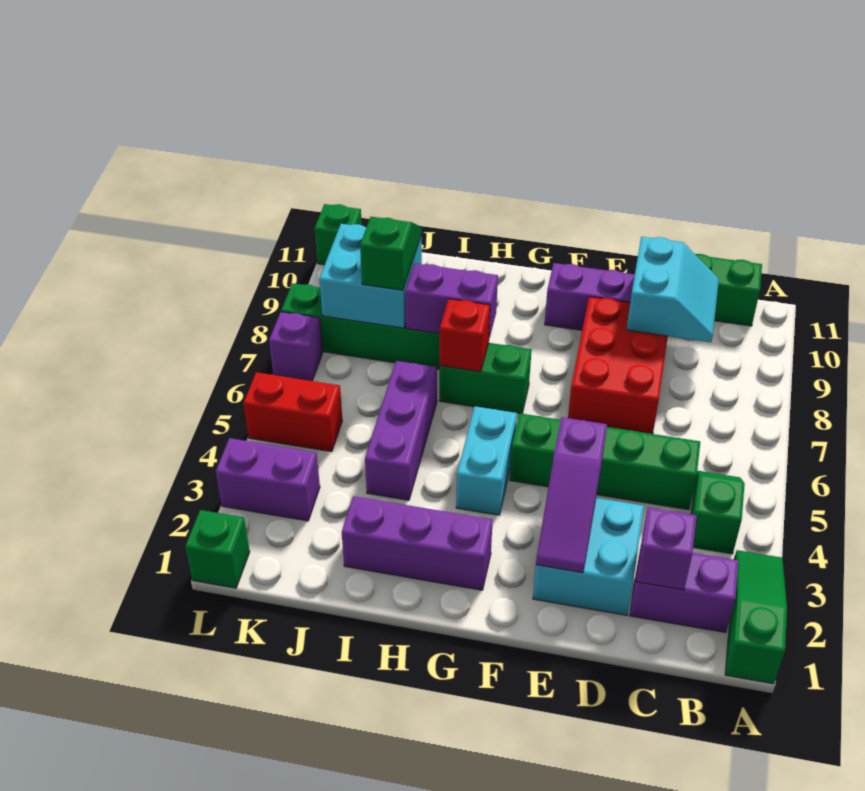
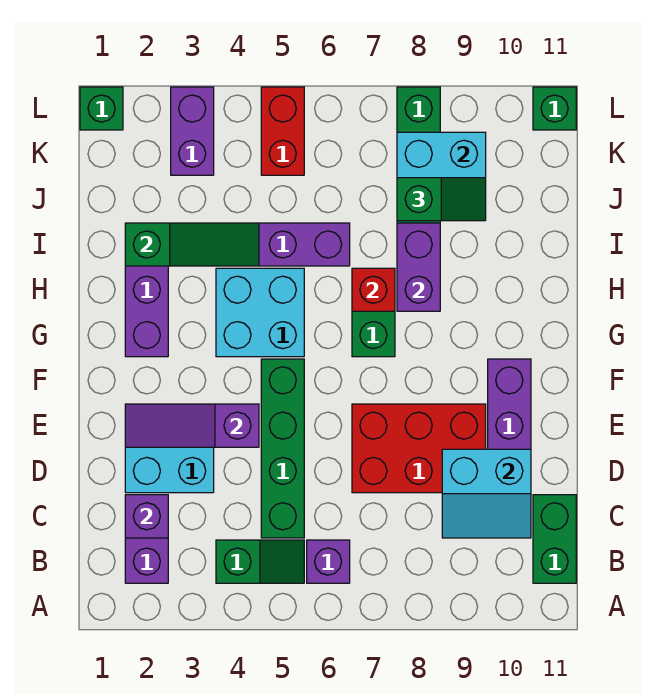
green slope A1:A3 level 1 top 1 -> green slope I2:I4 level 2 top 2
cyan brick G4:G5 level 1 -> cyan brick G4:H5 level 1
purple brick L7 level 1 -> purple brick B6 level 1

